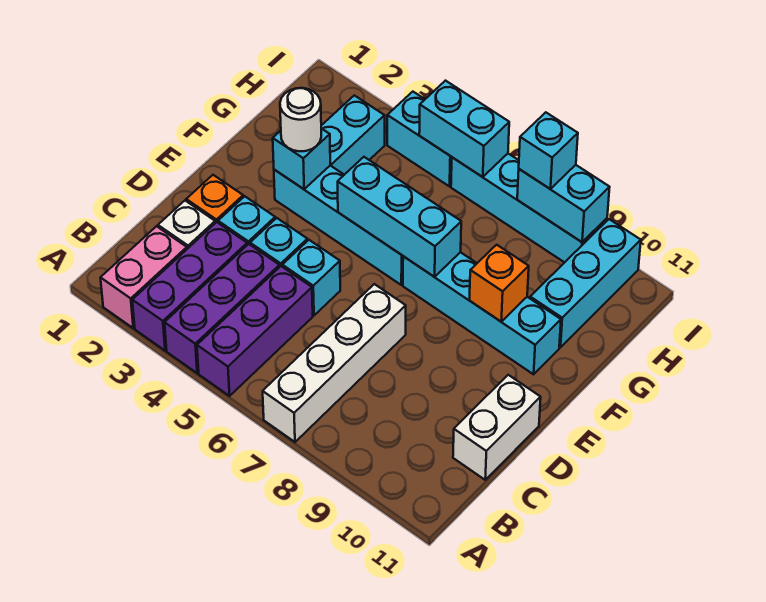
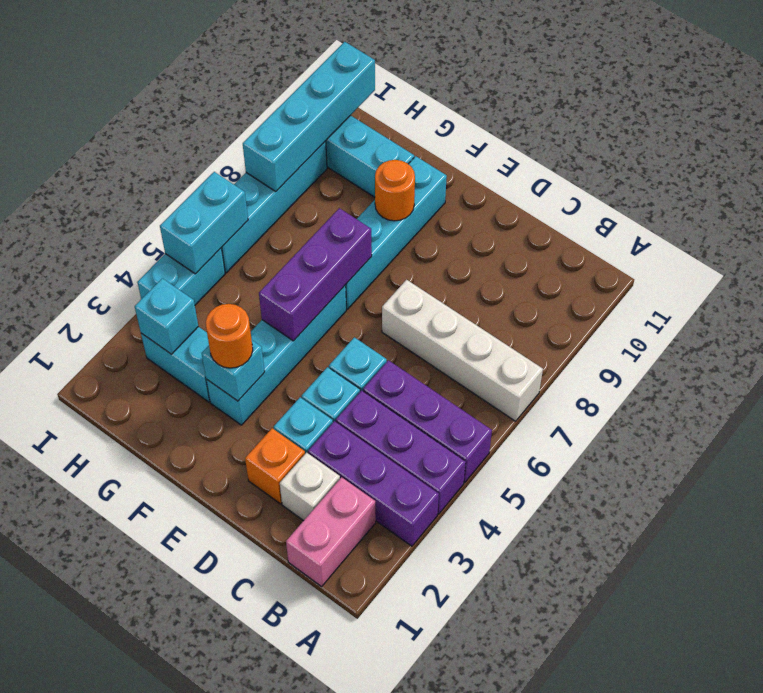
pink brick A2:B2 level 1 -> pink brick B1:B2 level 1
white brick C11:D11 level 1 -> none
white round brick F3 level 3 -> orange round brick F3 level 3
cyan brick F5:F7 level 2 -> purple brick F5:F7 level 2
orange brick F9 level 2 -> orange round brick F9 level 2
cyan brick I8:I9 level 2 -> cyan brick I8:I11 level 2
cyan brick I8 level 3 -> cyan brick H3 level 2

